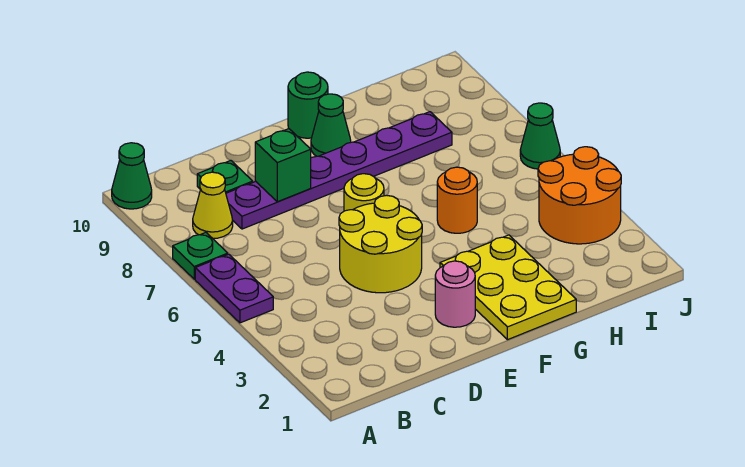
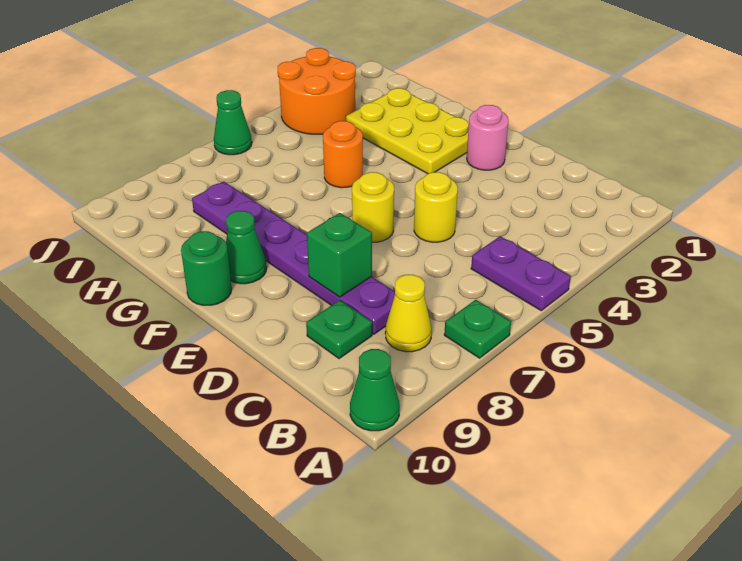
purple plate A5:A6 level 1 -> purple plate A5:B5 level 1
yellow round brick D4:E5 level 1 -> yellow round brick D5 level 1
yellow plate F1:G3 level 1 -> yellow plate F2:H3 level 1

